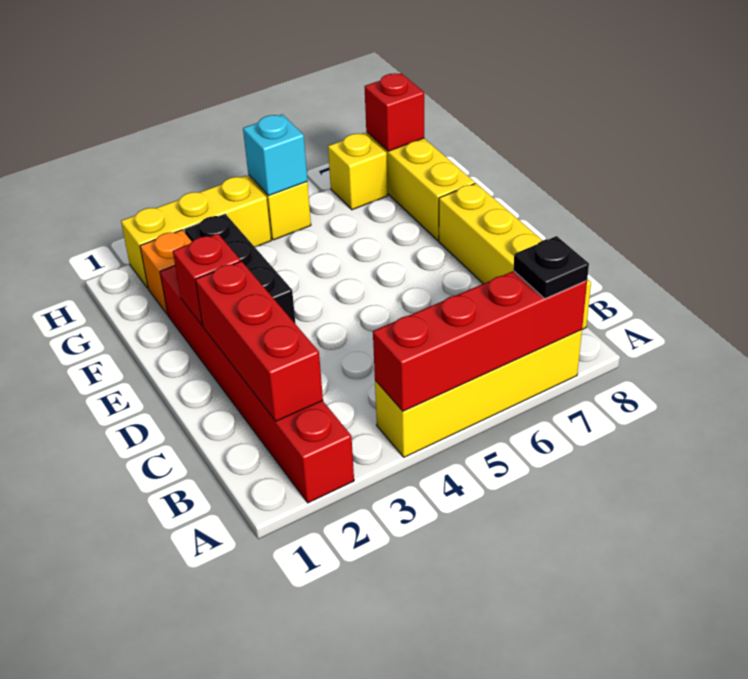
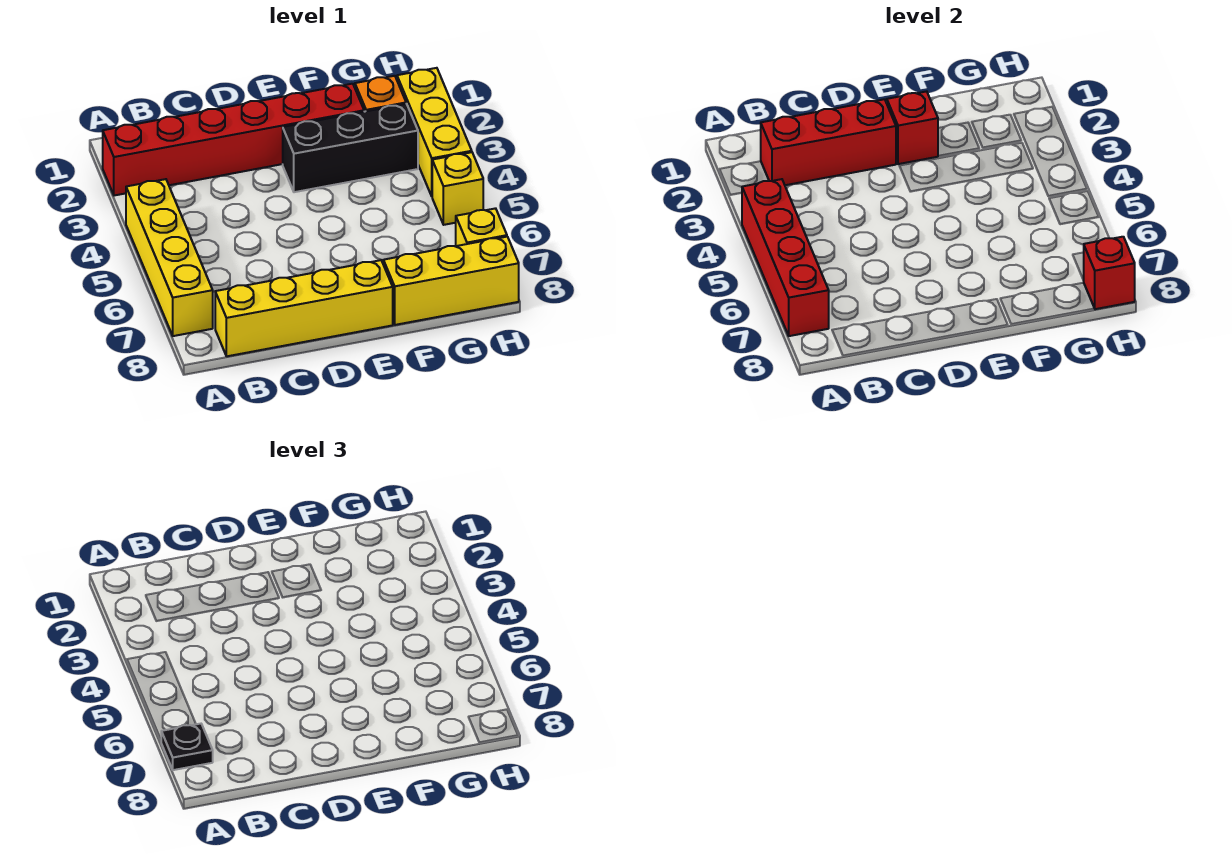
cyan brick H5 level 2 -> none

